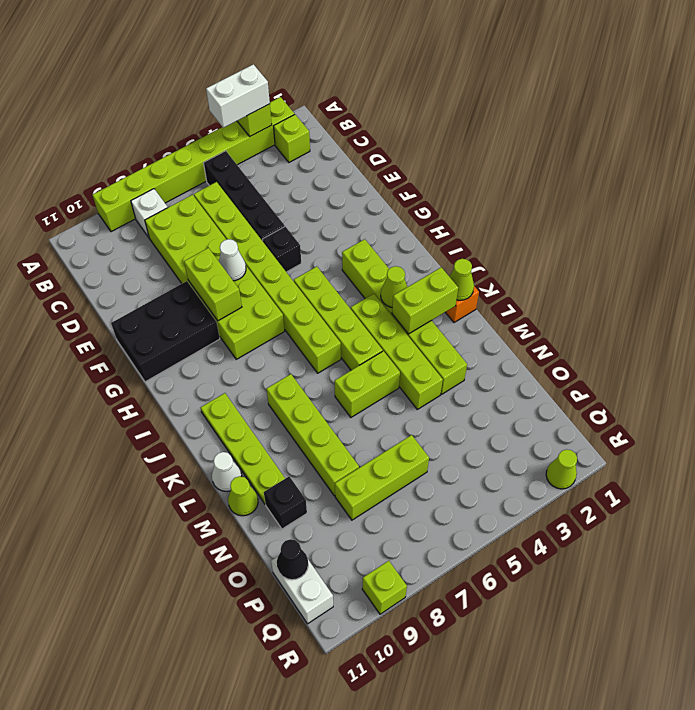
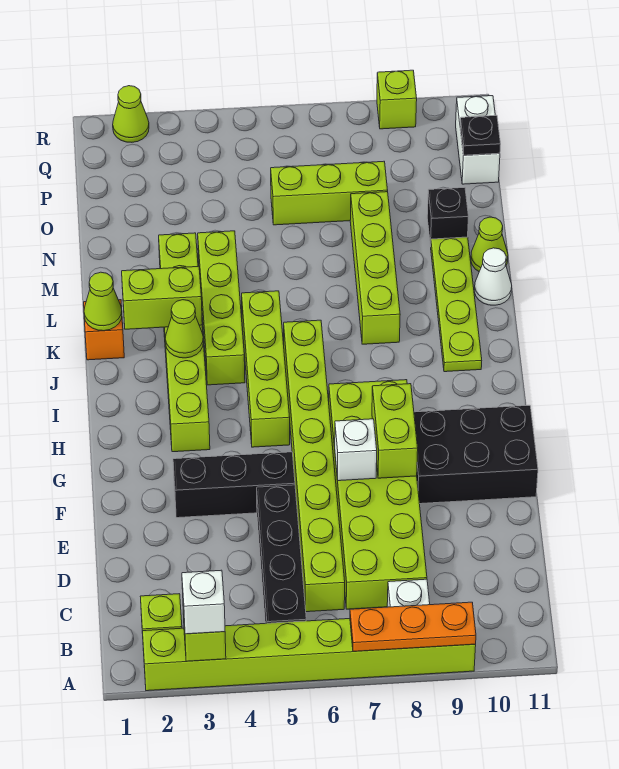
white brick A3:A4 level 3 -> white brick A3 level 3
none -> orange plate A7:A9 level 2
black brick F5 level 1 -> black brick F3:F5 level 1
white cone F7 level 2 -> white brick F7 level 2
lime brick L5:L6 level 1 -> none
black cone P11 level 2 -> black plate P11 level 2

